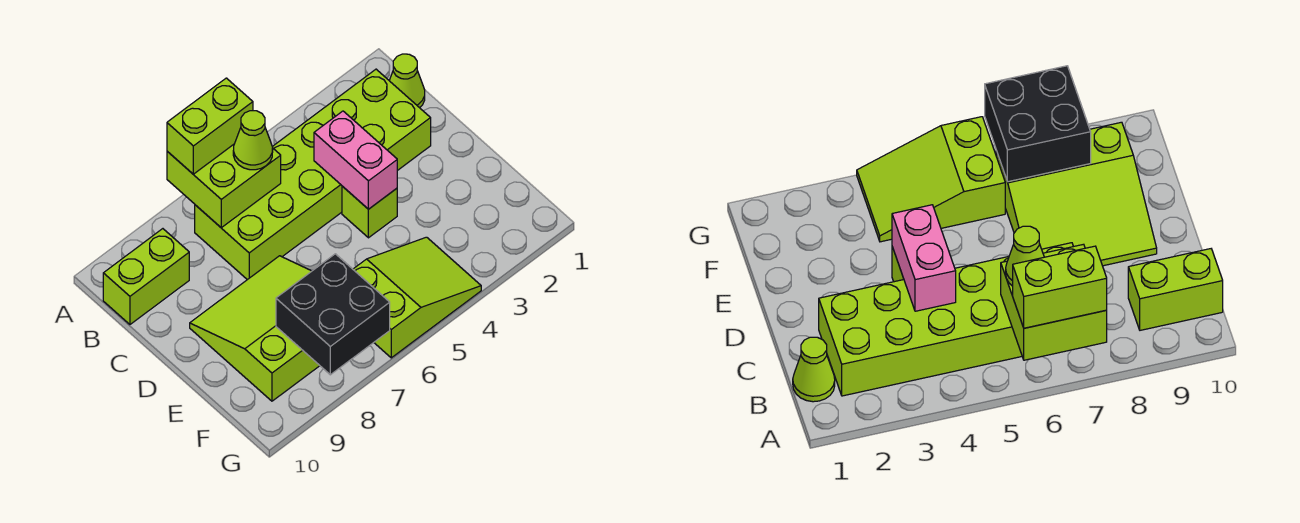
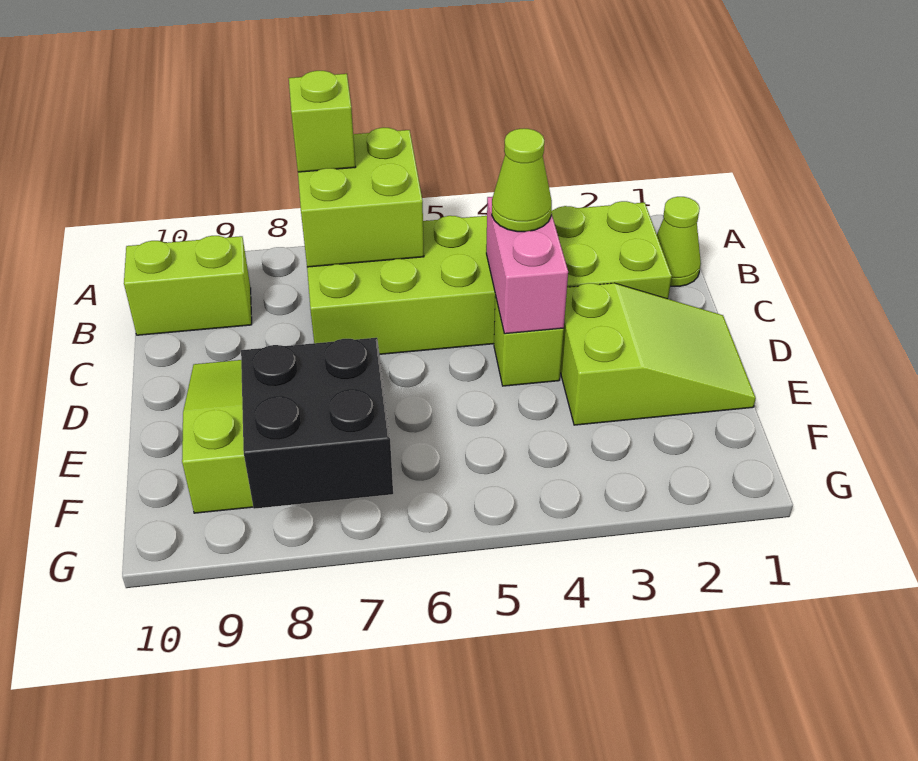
lime brick A6:A7 level 3 -> lime brick A7 level 3
lime cone B6 level 3 -> lime cone C4 level 3
lime slope F4:G6 level 1 top 6 -> lime slope D1:E3 level 1 top 3

